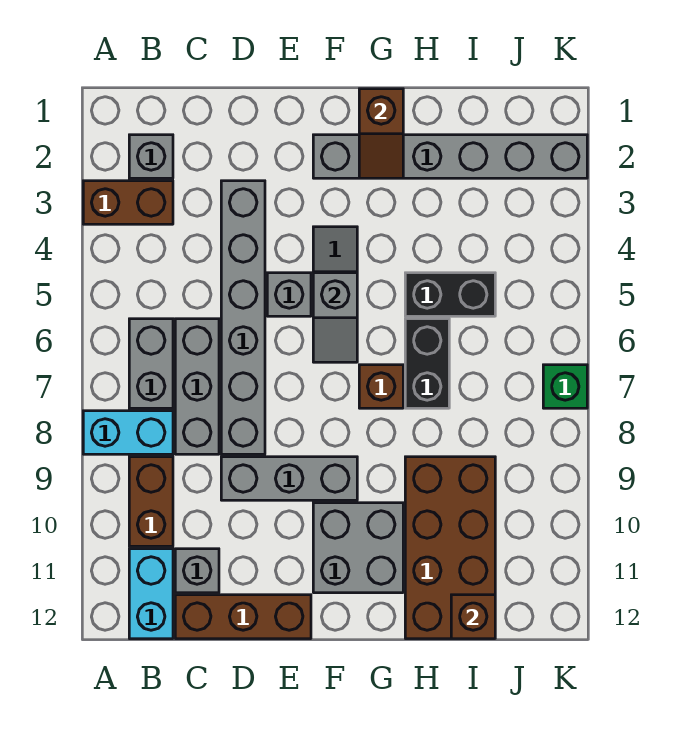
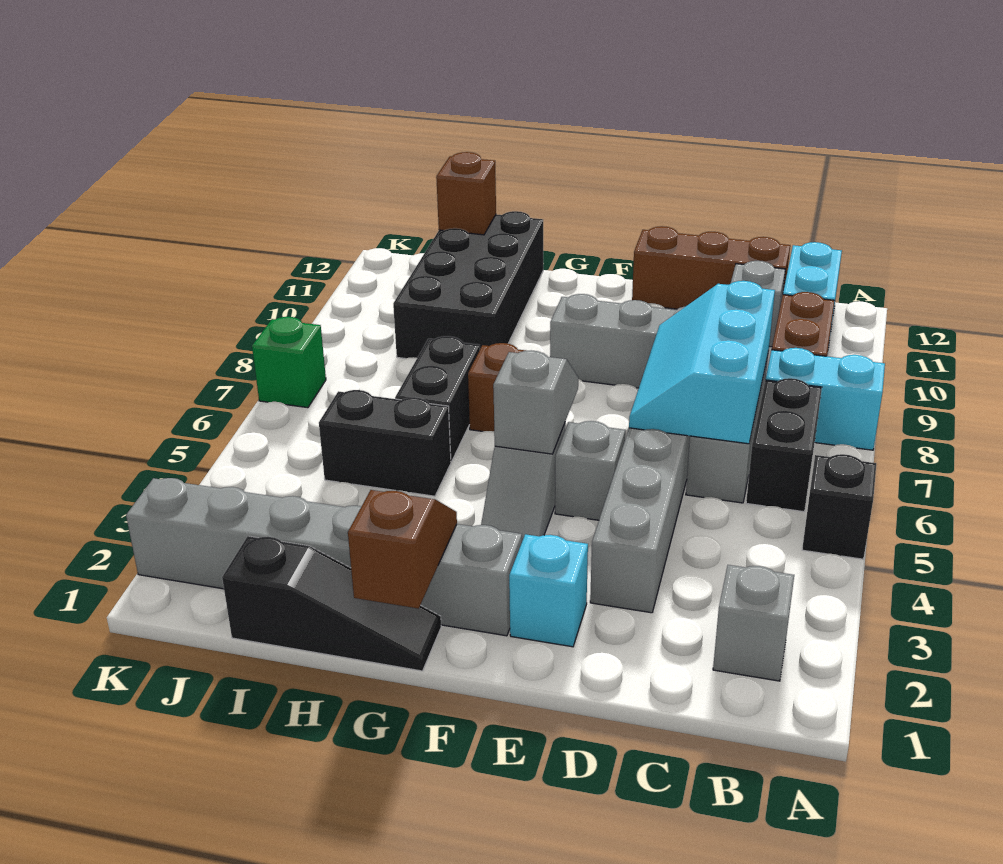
brown brick A3:B3 level 1 -> none
none -> black brick A5 level 1
grey brick B6:B7 level 1 -> black brick B6:B7 level 1
none -> cyan slope C6:D8 level 2 top C
none -> cyan brick E2 level 1
grey brick F10:G11 level 1 -> none
none -> black slope G1:I1 level 1 top I
brown brick H9:I12 level 1 -> black brick H9:I12 level 1

